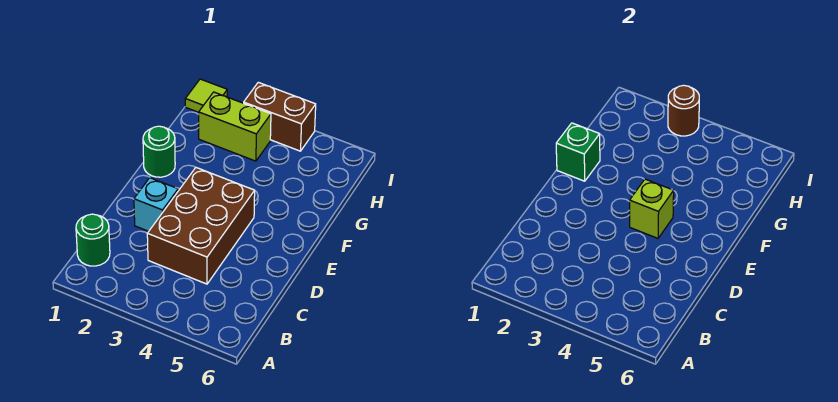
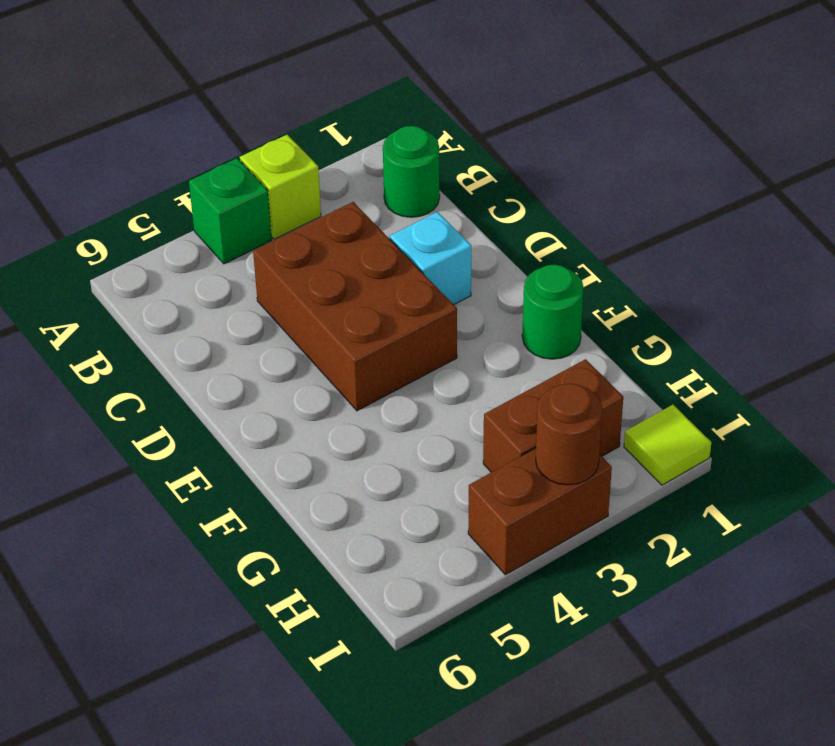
lime brick E4 level 2 -> lime brick A3 level 1
green brick F1 level 2 -> green brick A4 level 1
lime brick H2:H3 level 1 -> brown brick H2:H3 level 1

